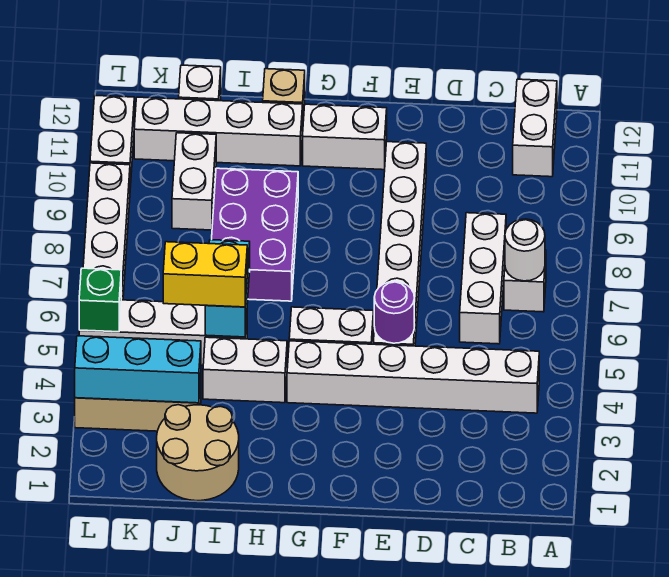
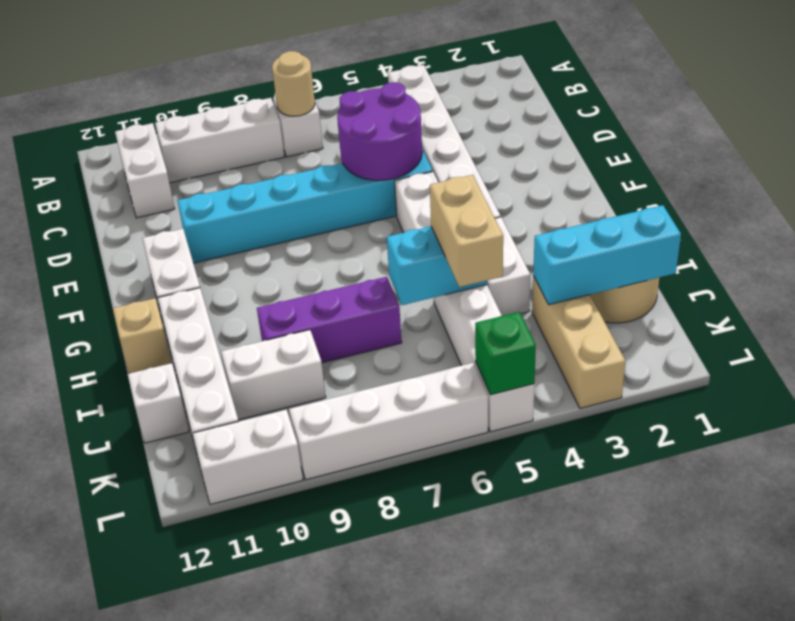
white round brick B7 level 2 -> tan round brick B7 level 2
white brick B11:B12 level 1 -> white brick B11:C11 level 1
white brick C6:C8 level 1 -> white brick B8:B10 level 1
white brick E5:E10 level 1 -> cyan brick E5:E10 level 1
purple round brick E5 level 2 -> purple round brick D5:E6 level 2
purple brick H7:I9 level 1 -> purple brick I7:I9 level 1
yellow brick I5:J5 level 3 -> tan brick I5:J5 level 3
cyan brick J3:L3 level 2 -> cyan brick J1:J3 level 2

